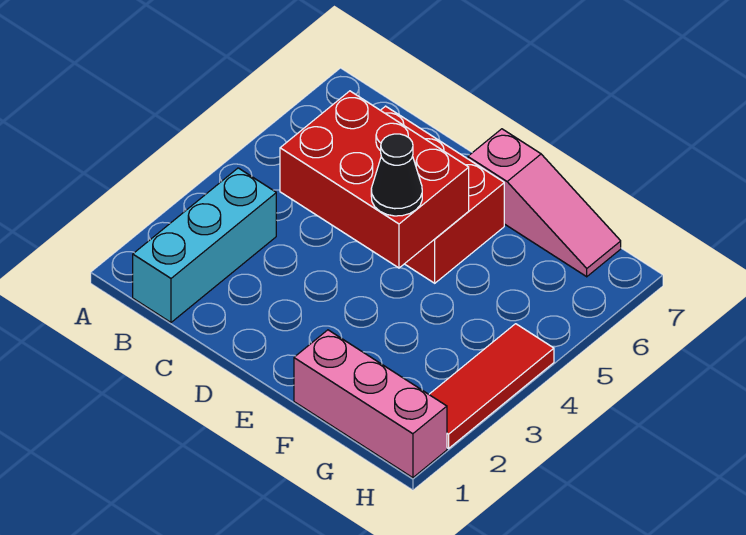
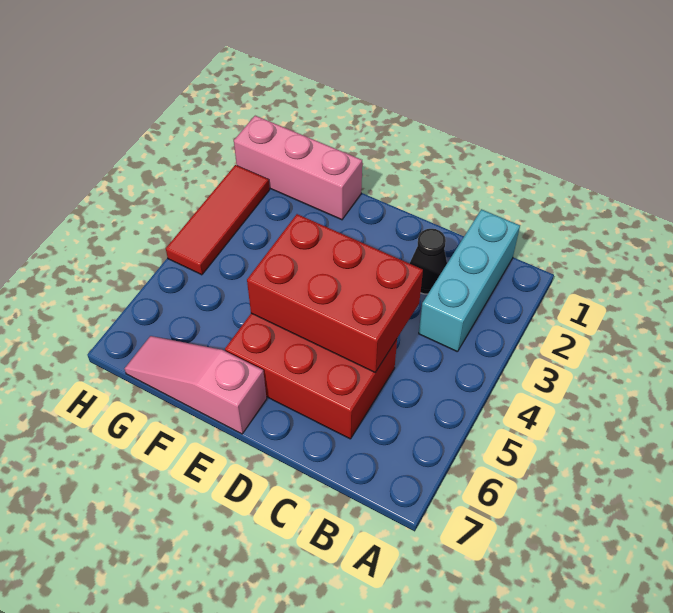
black cone E4 level 3 -> black cone C2 level 1

